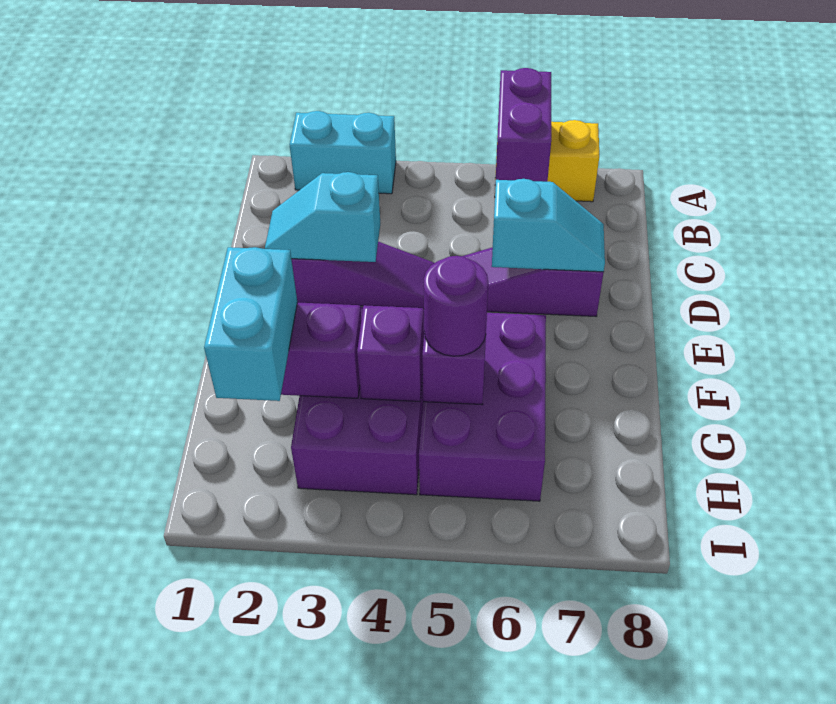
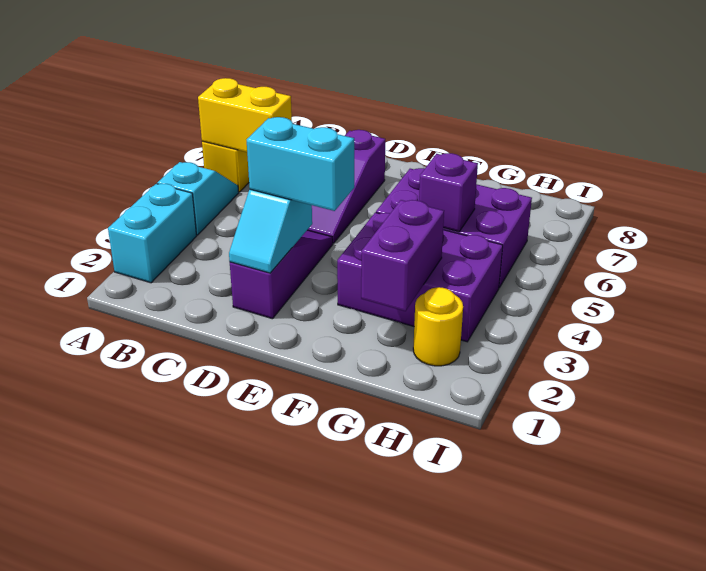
purple brick A6:B6 level 2 -> yellow brick A6:B6 level 2
cyan slope D6:D7 level 2 top 6 -> cyan slope A4:A5 level 1 top 4
cyan brick G2:H2 level 3 -> cyan brick D3:E3 level 3
purple brick G4 level 2 -> none
purple round brick G5 level 3 -> none
none -> yellow round brick H2 level 1

